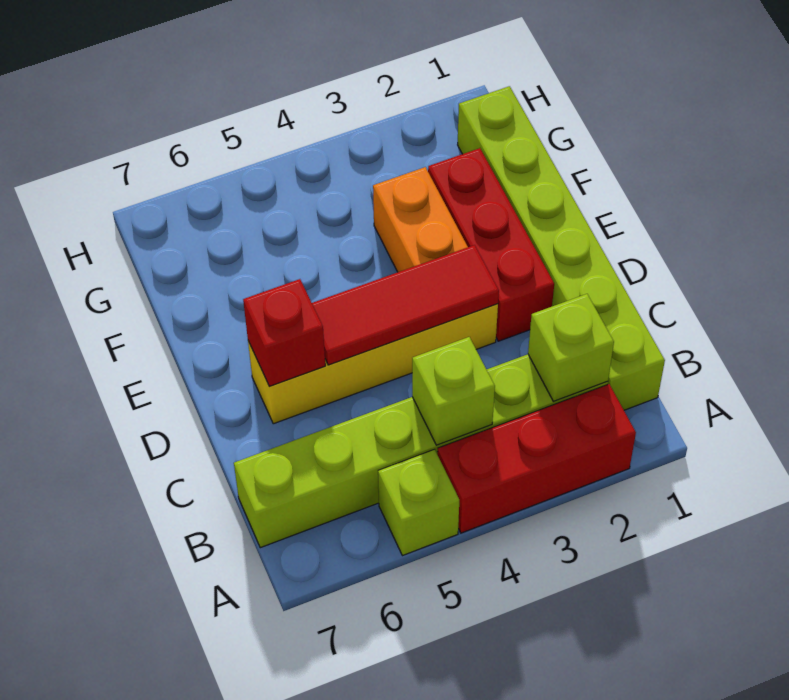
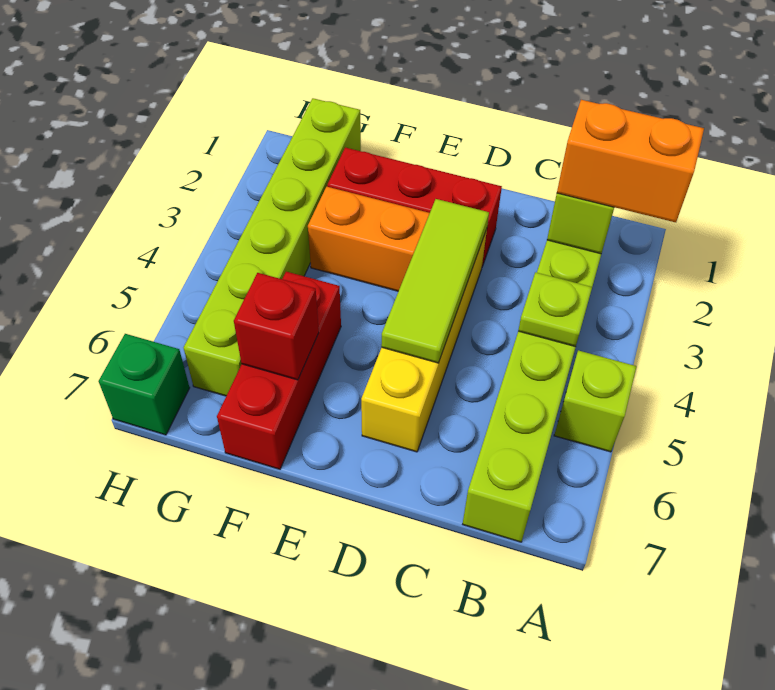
red brick A2:A4 level 1 -> red brick F5:F7 level 1
none -> orange brick A2:B2 level 3
lime brick B1:G1 level 1 -> lime brick G1:G6 level 1
lime brick B4 level 2 -> lime plate B4 level 2
red tile D3:D5 level 2 -> lime tile D3:D5 level 2
red brick D6 level 2 -> red brick F6 level 2
none -> green brick H7 level 1

